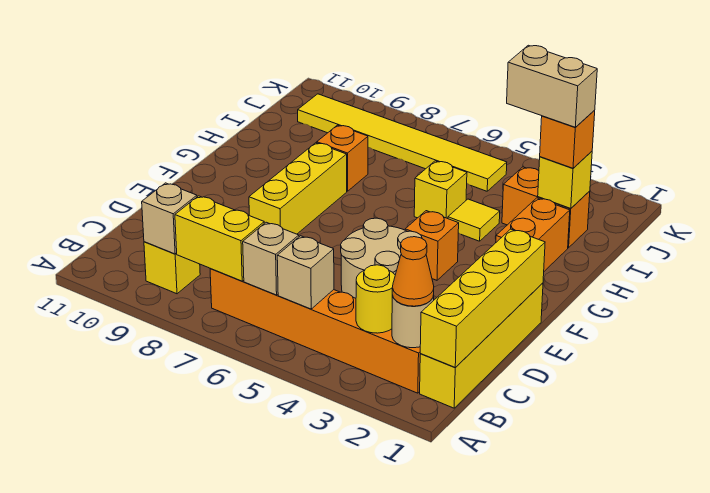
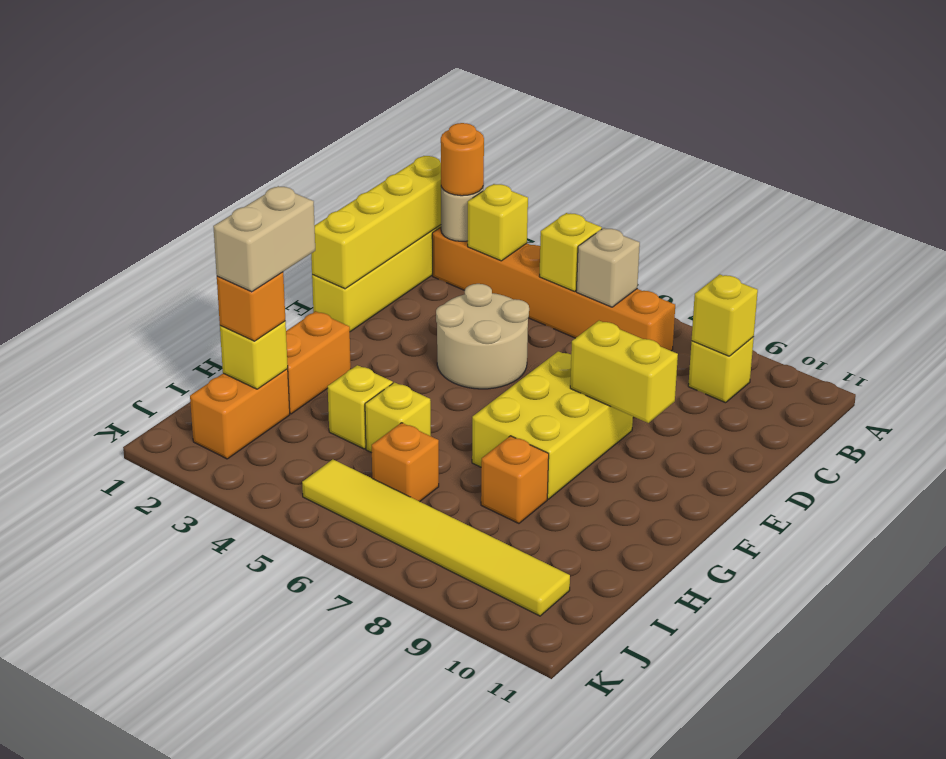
orange cone B2 level 3 -> orange round brick B2 level 3
yellow round brick B3 level 2 -> yellow brick B3 level 2
tan brick B5 level 2 -> yellow brick B5 level 2
yellow brick B7:B8 level 2 -> yellow brick E8:E9 level 2
tan brick B9 level 2 -> yellow brick B9 level 2
yellow brick E8:G8 level 1 -> yellow brick E7:G8 level 1
orange brick F4 level 1 -> orange brick I6 level 1
yellow tile H4 level 1 -> yellow brick H4 level 1
orange brick I2:I3 level 1 -> orange brick I2:J2 level 1
tan brick I2:I3 level 4 -> tan brick H2:I2 level 4

